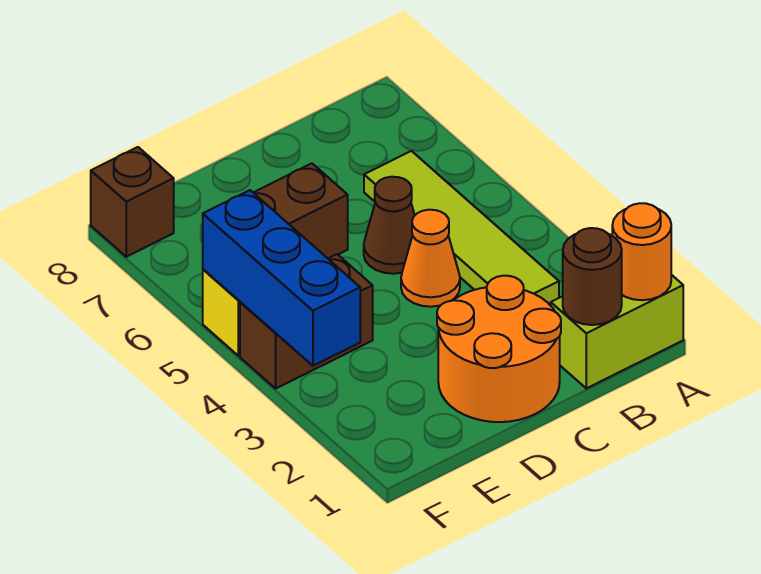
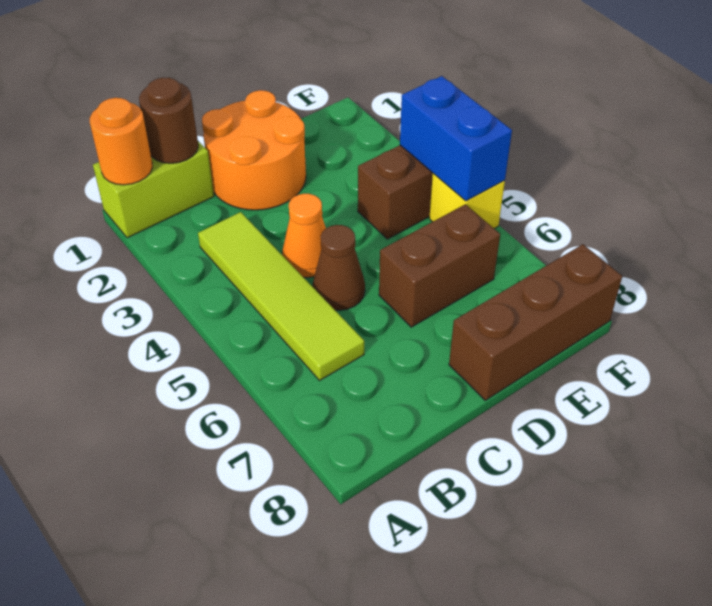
blue brick F3:F5 level 2 -> blue brick F4:F5 level 2
brown brick F8 level 1 -> brown brick D8:F8 level 1

